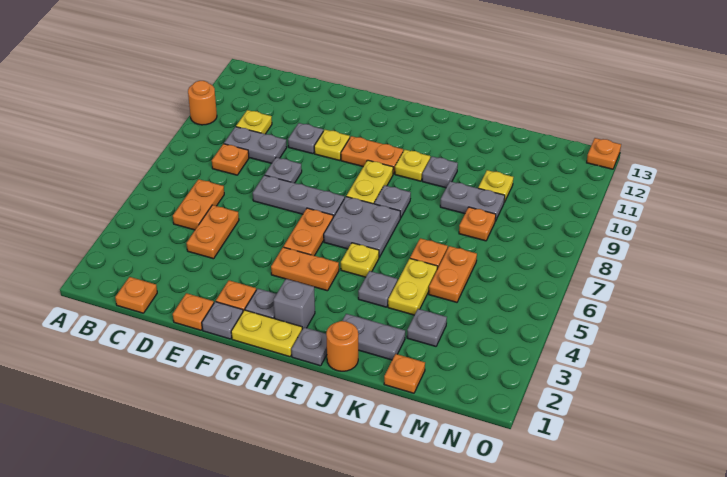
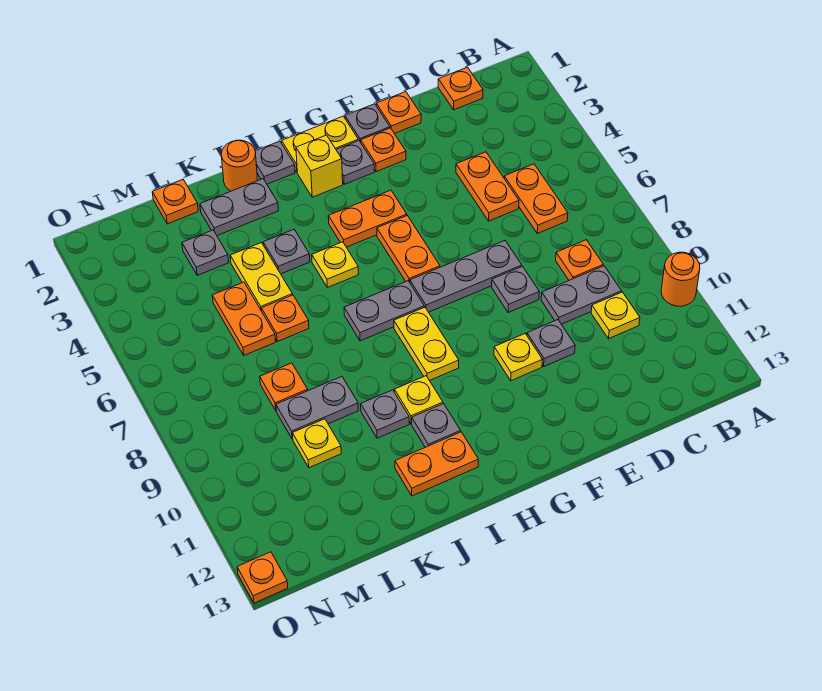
orange plate G10:H10 level 1 -> orange plate I12:J12 level 1
grey brick H2 level 1 -> yellow brick H2 level 1
grey plate H6:I7 level 1 -> grey plate H7:I7 level 1
grey plate I8 level 1 -> grey plate I11 level 1

